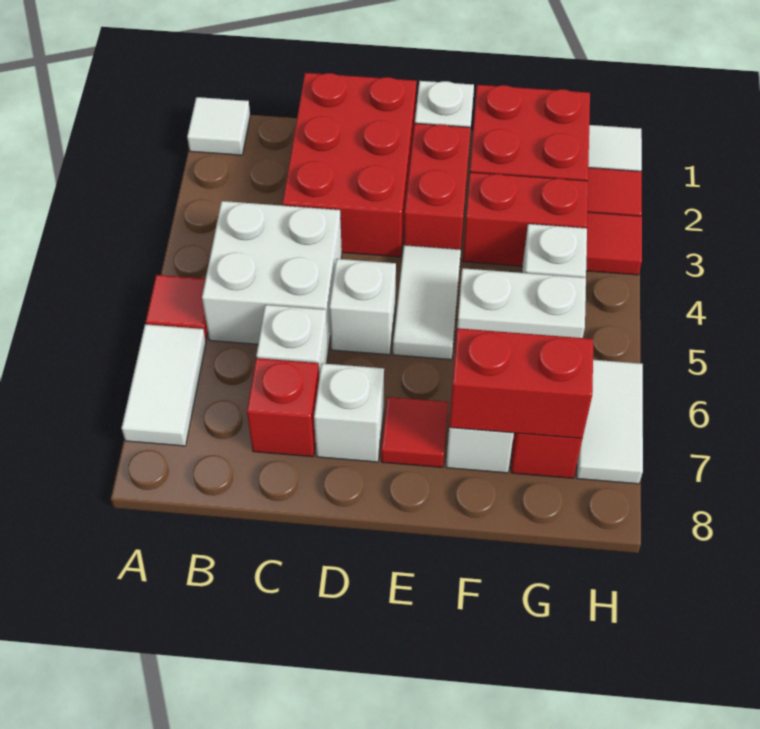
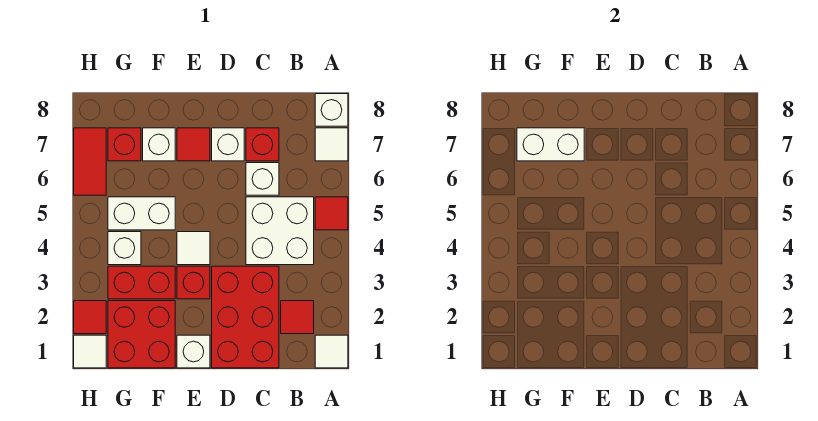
white tile A6:A7 level 1 -> white tile A7 level 1
white brick D5 level 1 -> white brick A8 level 1
red brick E2:E3 level 1 -> red brick E3 level 1
white tile E4:E5 level 1 -> white tile E4 level 1
red brick F7:G7 level 2 -> white brick F7:G7 level 2
red tile H3 level 1 -> red tile B2 level 1
white tile H6:H7 level 1 -> red tile H6:H7 level 1

